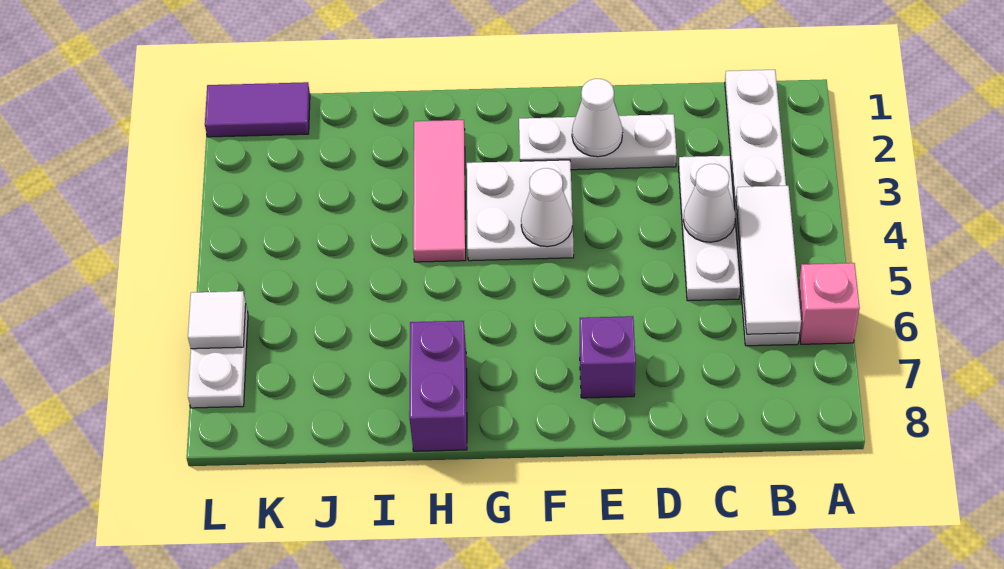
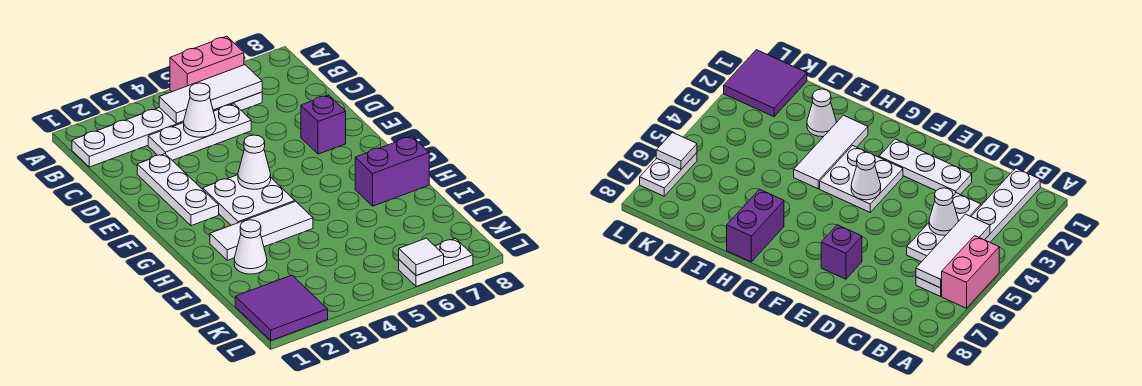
pink brick A6 level 1 -> pink brick A5:A6 level 1
white cone E2 level 2 -> white cone I2 level 1
pink tile H2:H4 level 1 -> white tile H2:H4 level 1
purple tile K1:L1 level 1 -> purple tile K1:L2 level 1

